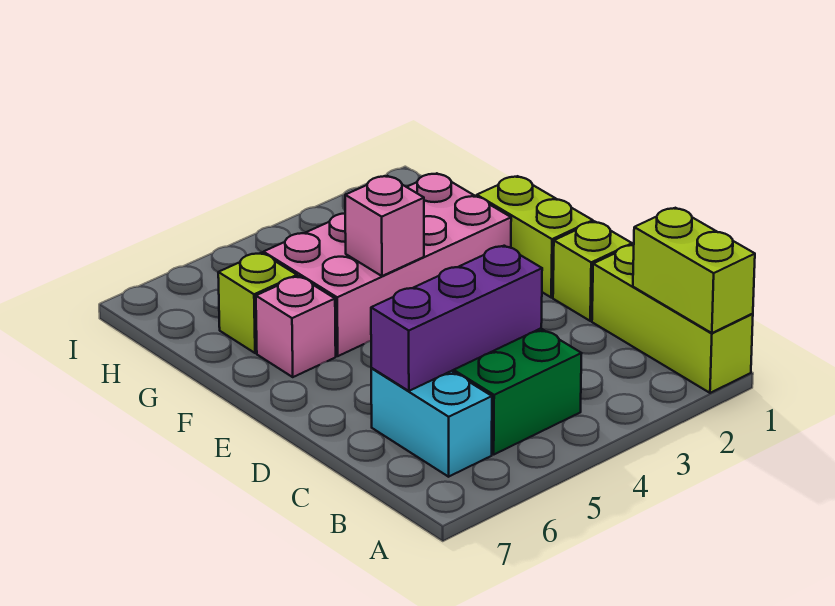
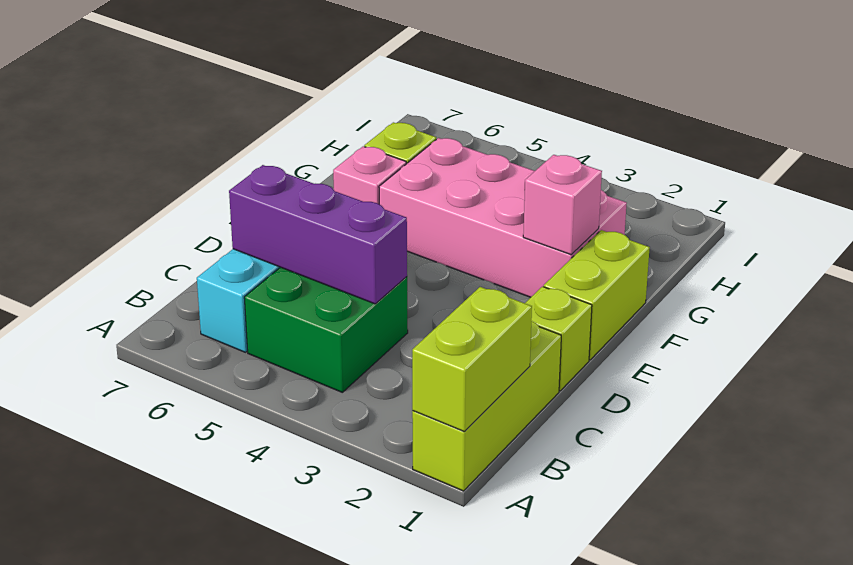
pink brick F4 level 2 -> pink brick F2 level 2

